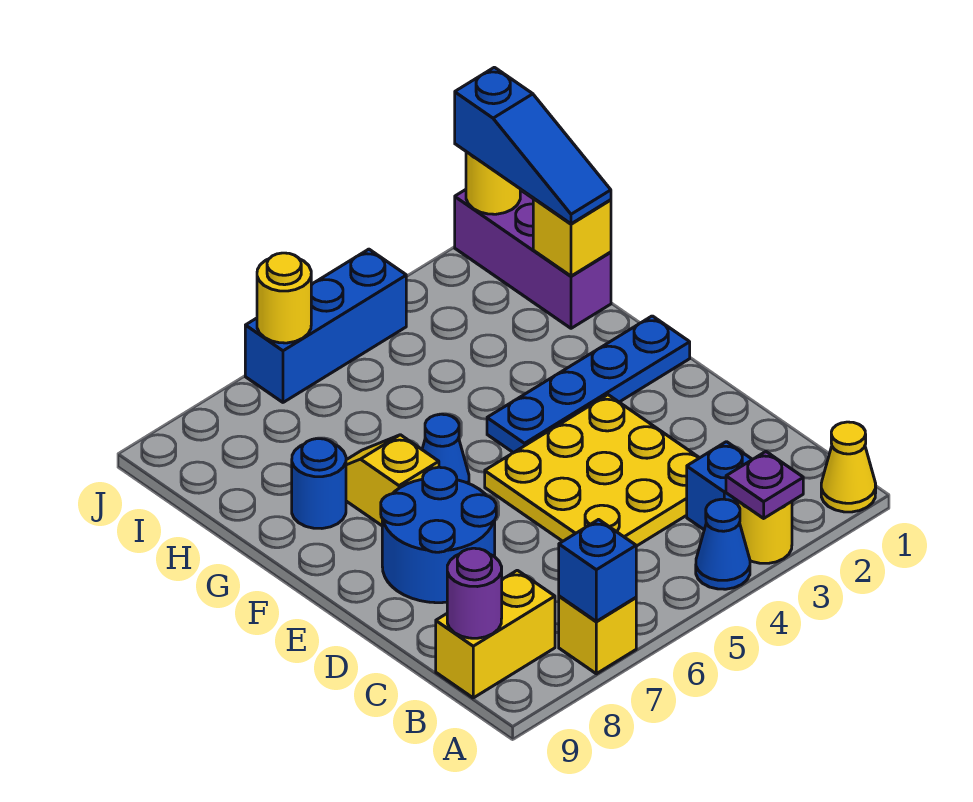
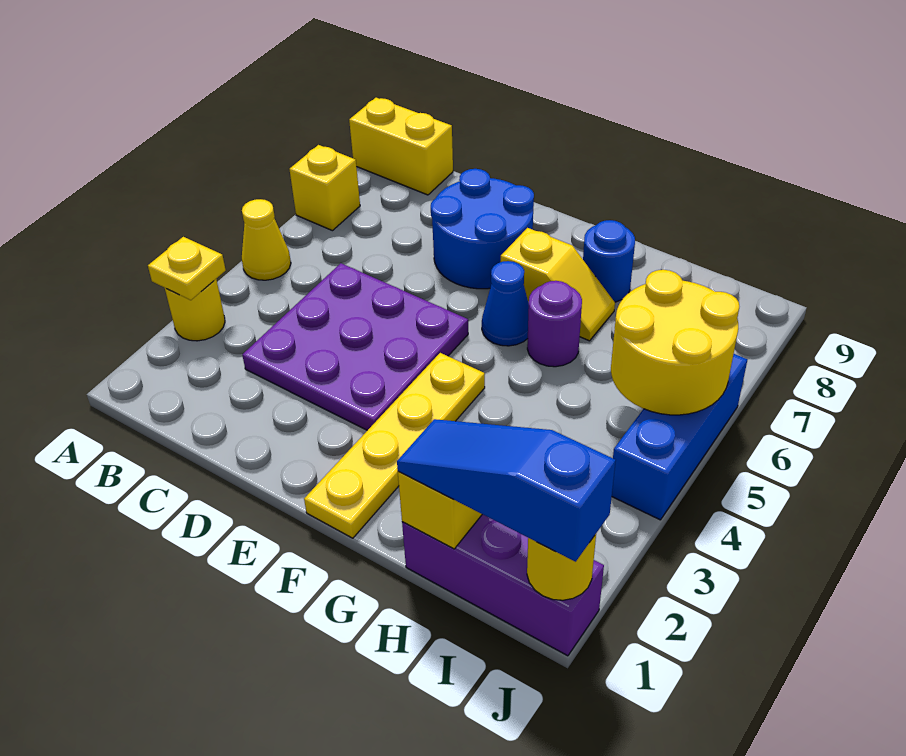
yellow cone A1 level 1 -> yellow cone A5 level 1
purple plate A3 level 2 -> yellow plate A3 level 2
blue cone A4 level 1 -> none
blue brick A7 level 2 -> none
blue brick B3 level 1 -> none
yellow brick B8:B9 level 1 -> yellow brick A9:B9 level 1
purple round brick B9 level 2 -> purple round brick G6 level 1
yellow plate C3:E5 level 1 -> purple plate C3:E5 level 1
blue plate F1:F4 level 1 -> yellow plate F1:F4 level 1
yellow round brick J6 level 2 -> yellow round brick I5:J6 level 2

